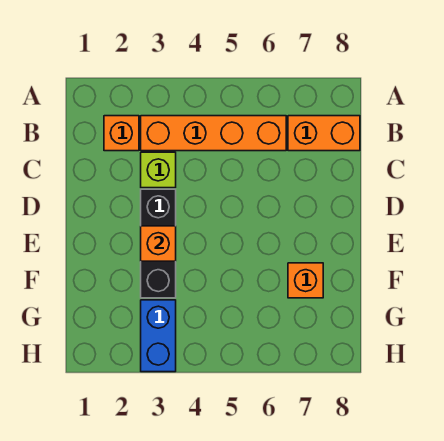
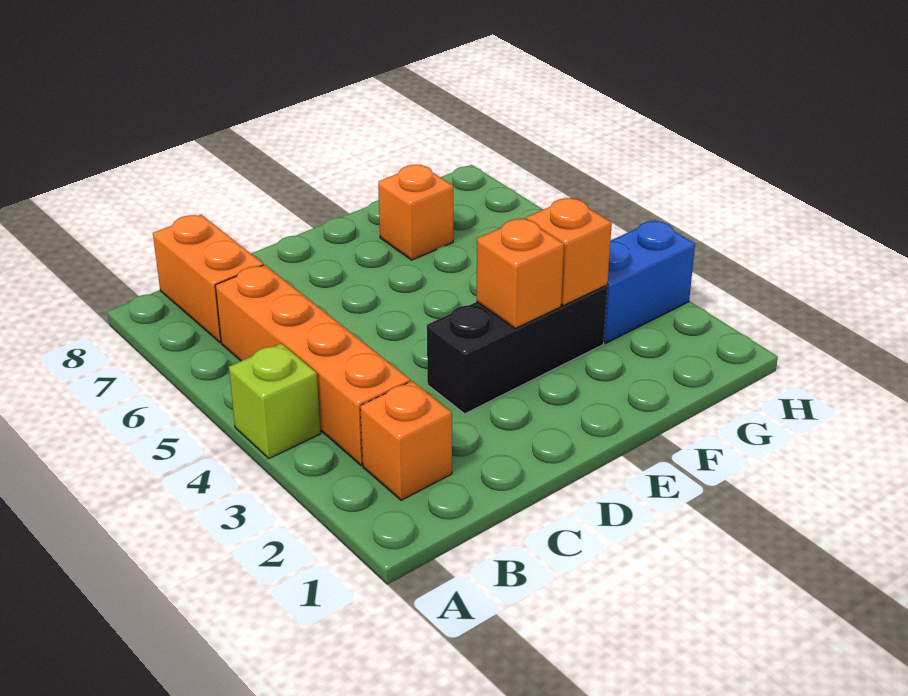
lime brick C3 level 1 -> lime brick A4 level 1
none -> orange brick F3 level 2

